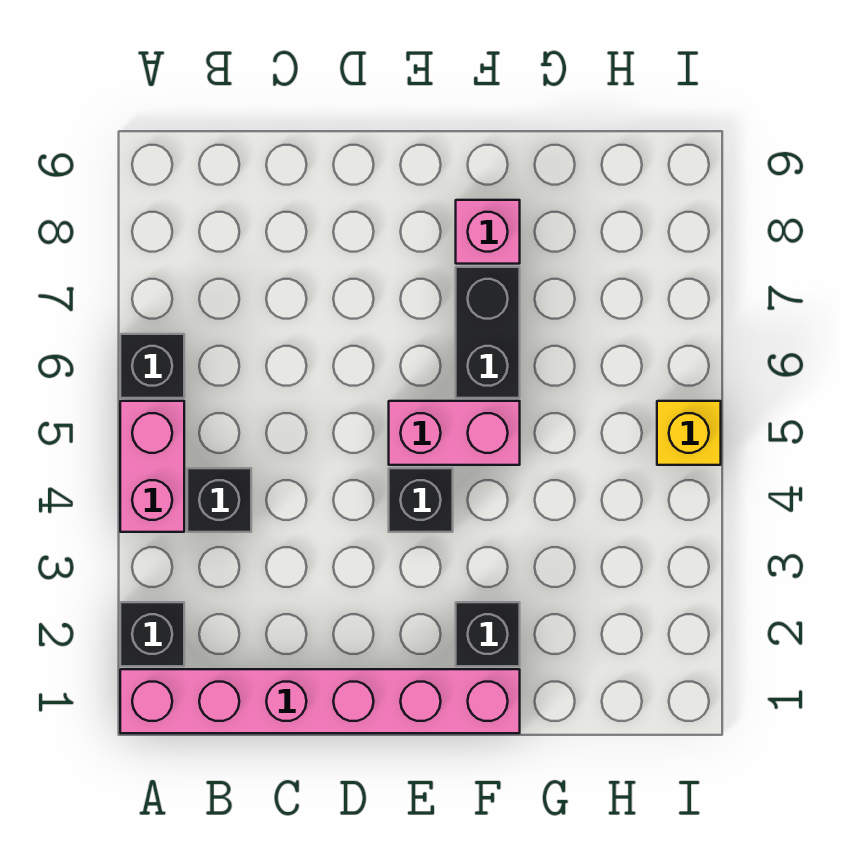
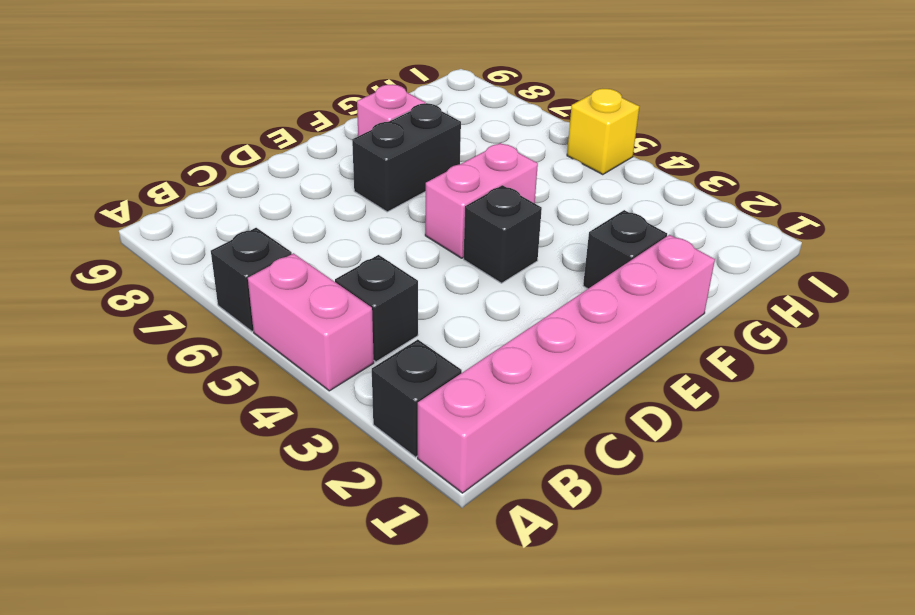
black brick F6:F7 level 1 -> black brick E7:F7 level 1

